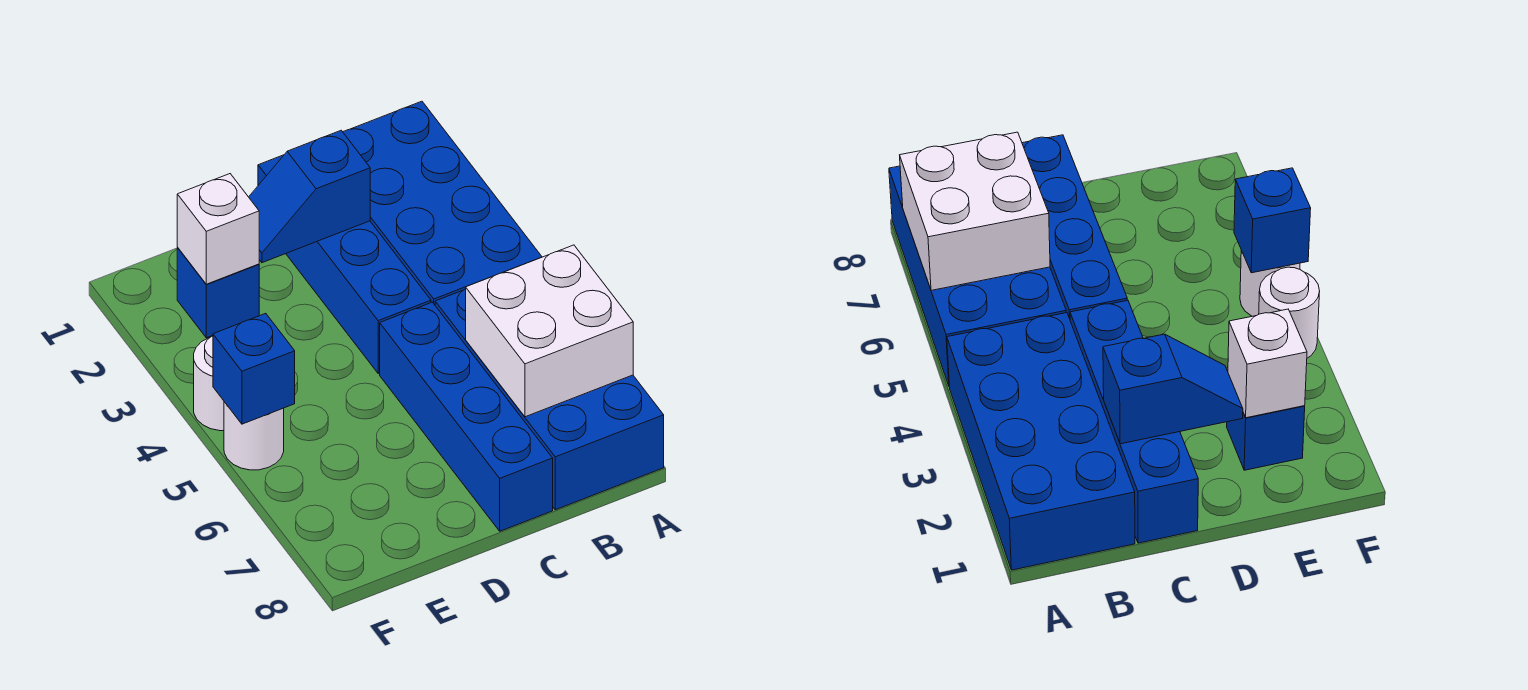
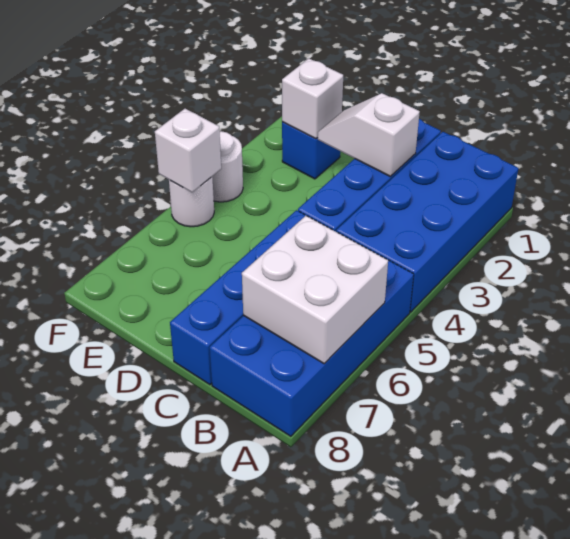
blue slope C2:D2 level 2 top C -> white slope C2:D2 level 2 top C
blue brick F5 level 2 -> white brick F5 level 2

